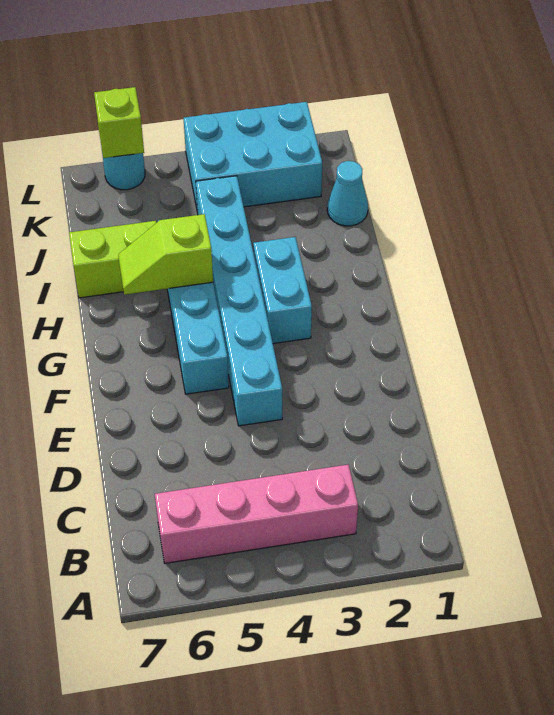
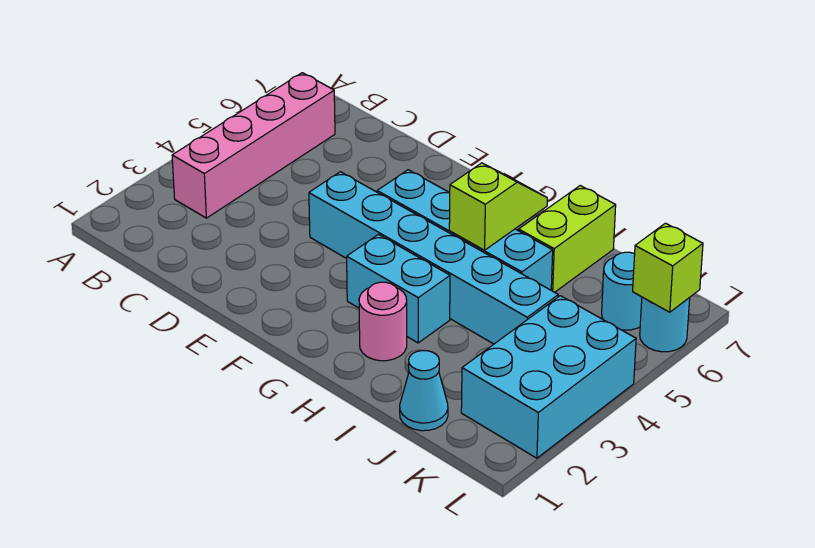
none -> pink round brick H2 level 1
none -> cyan round brick K6 level 1

